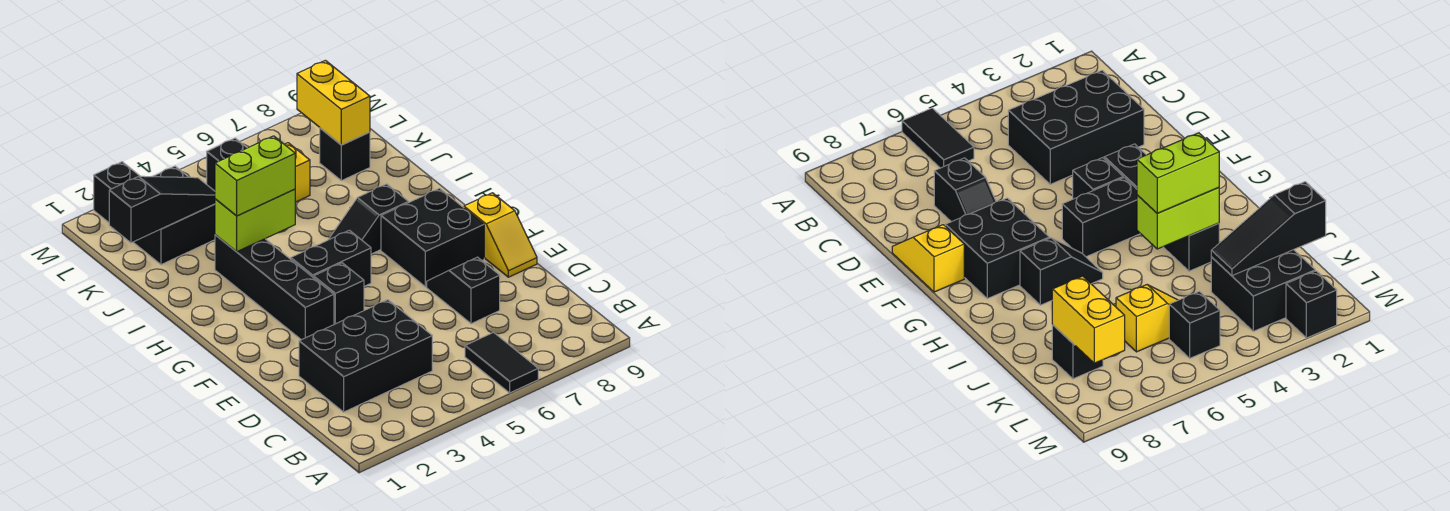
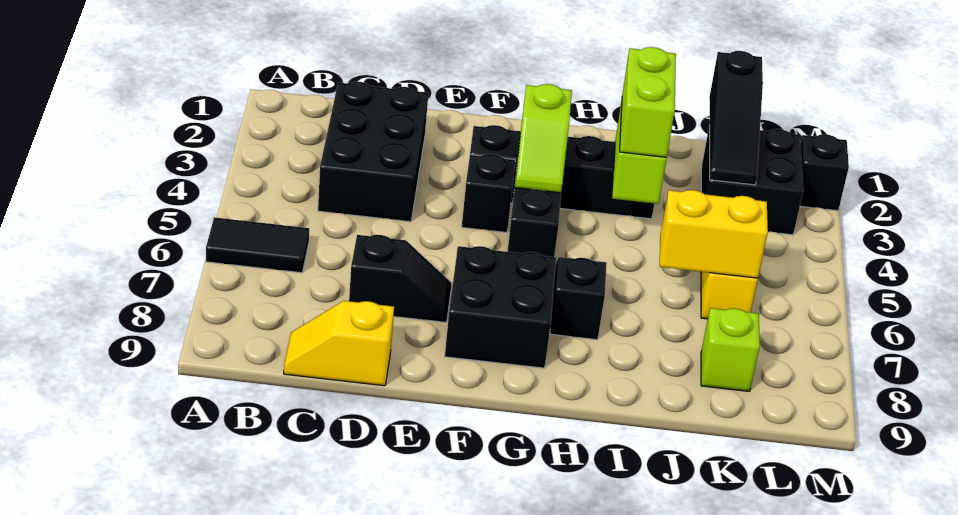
yellow slope E9:F9 level 1 top F -> yellow slope C9:D9 level 1 top D
none -> lime slope G3:G4 level 2 top 3
black brick K8 level 1 -> lime brick K8 level 1
yellow brick K8:L8 level 2 -> yellow brick J6:K6 level 2
black brick L5 level 1 -> none

